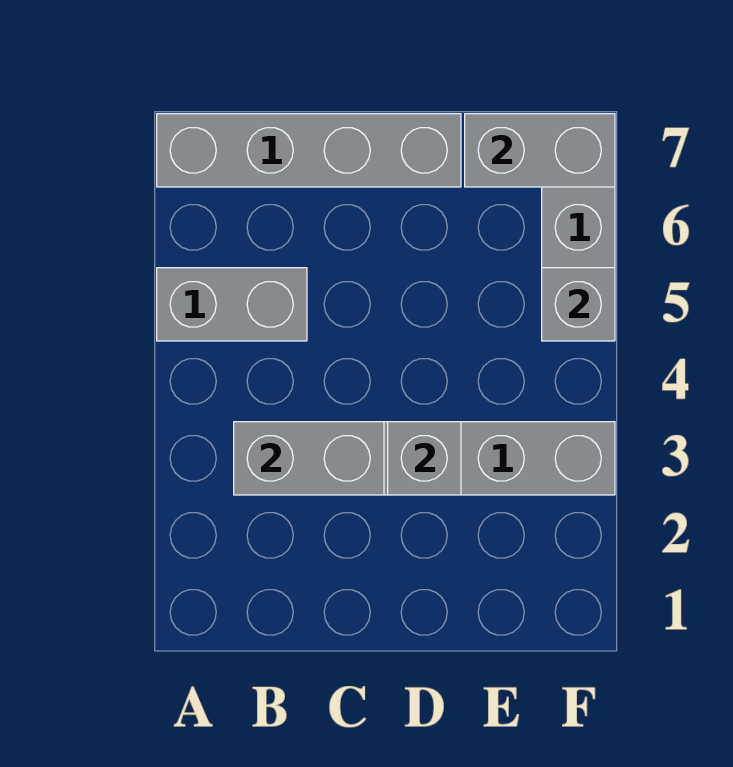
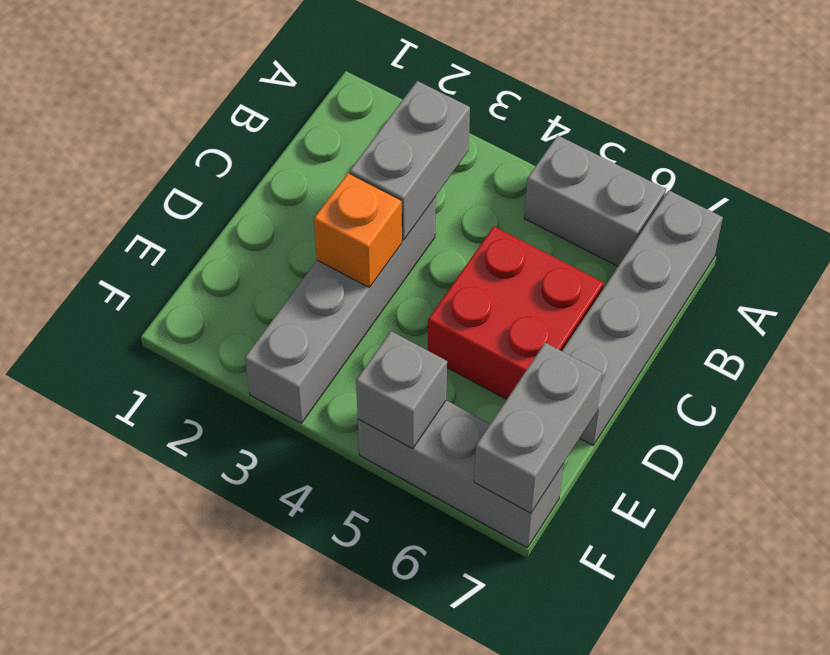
grey brick A5:B5 level 1 -> grey brick A5:A6 level 1
none -> red brick C5:D6 level 1
grey brick D3 level 2 -> orange brick D3 level 2

